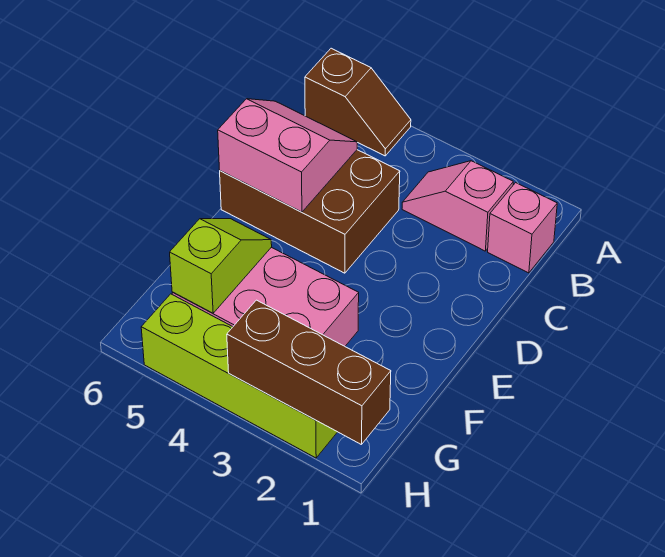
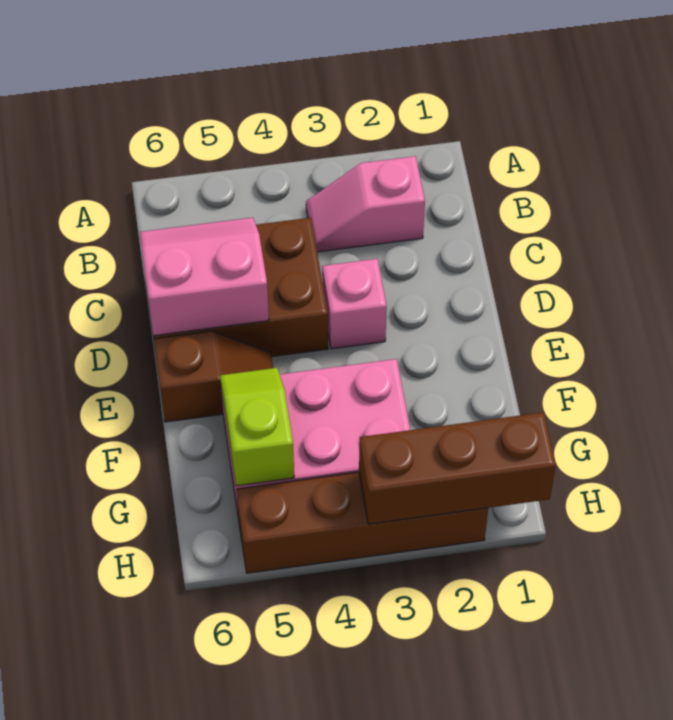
brown slope A5:A6 level 1 top 6 -> brown slope E5:E6 level 1 top 6
pink brick B1 level 1 -> pink brick D3 level 1
lime brick H2:H5 level 1 -> brown brick H2:H5 level 1

